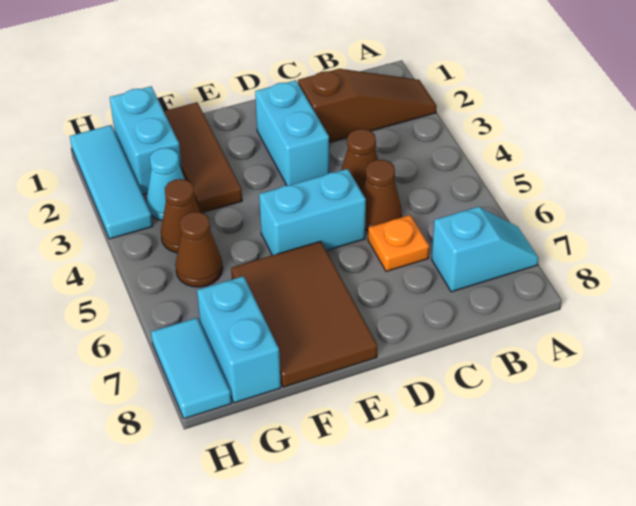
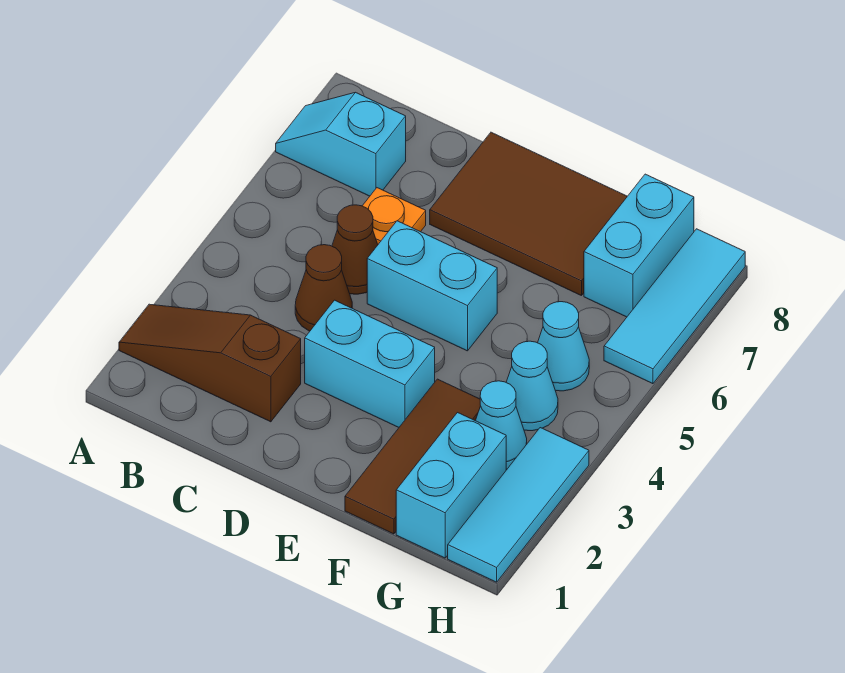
cyan brick D2:D3 level 1 -> cyan brick D3:E3 level 1
brown tile E6:F8 level 1 -> brown tile D7:F8 level 1
brown cone G4 level 1 -> cyan cone G4 level 1
brown cone G5 level 1 -> cyan cone G5 level 1
cyan tile H7:H8 level 1 -> cyan tile H6:H8 level 1

